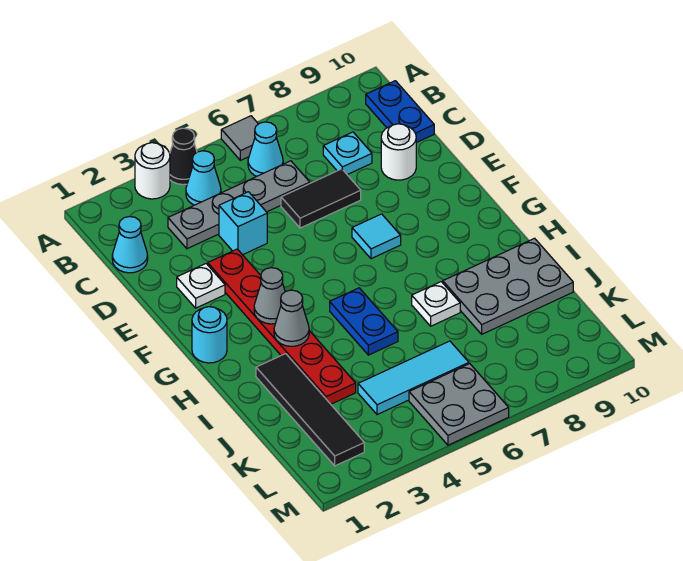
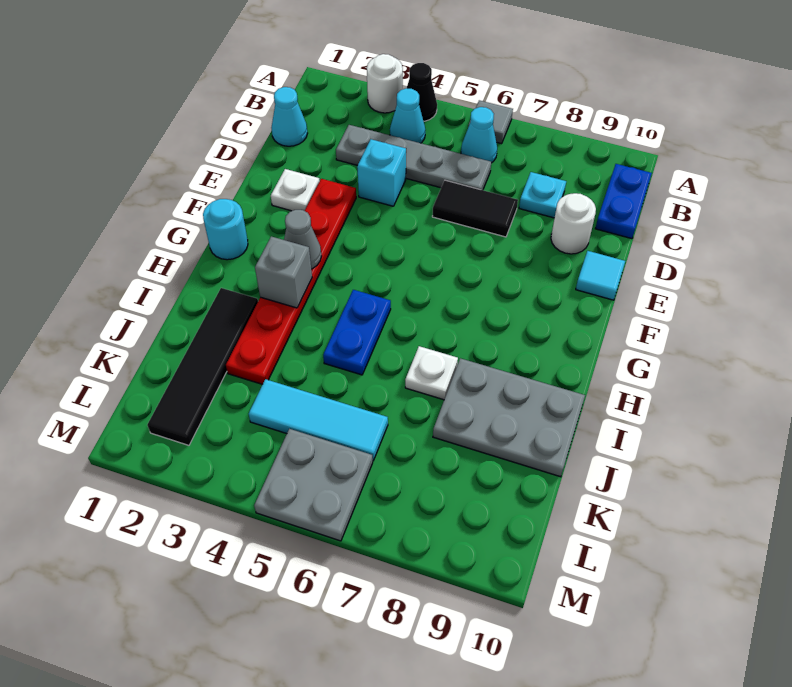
cyan tile F7 level 1 -> cyan tile E10 level 1
grey cone H3 level 2 -> grey brick H3 level 2

